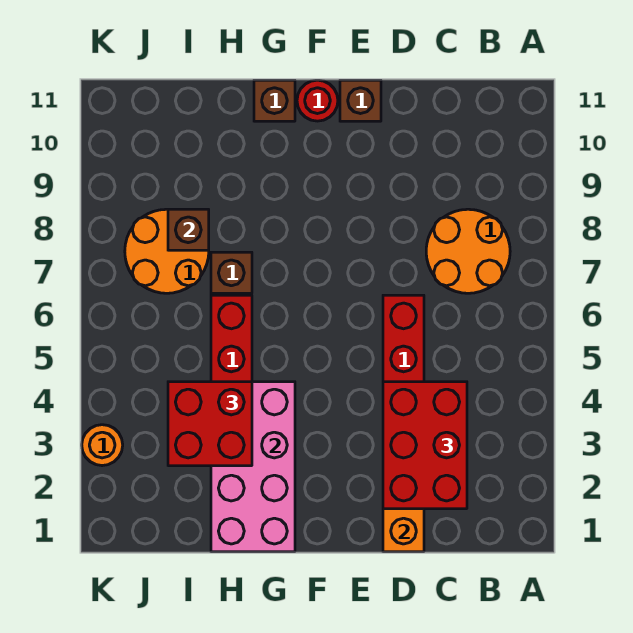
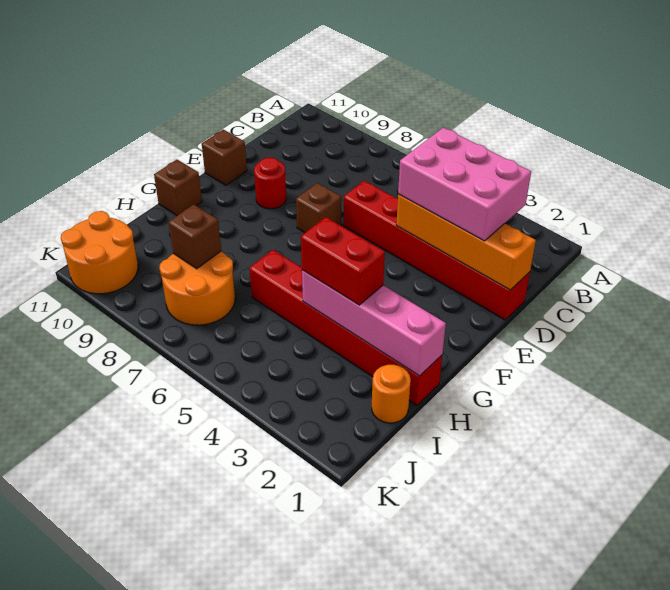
orange round brick B7:C8 level 1 -> orange round brick J10:K11 level 1
red brick C2:D4 level 3 -> pink brick C2:D4 level 3
red round brick F11 level 1 -> red round brick E9 level 1
pink brick G1:H4 level 2 -> pink brick H1:H4 level 2
red brick H3:I4 level 3 -> red brick H3:H4 level 3
brown brick H7 level 1 -> brown brick E7 level 1
orange round brick K3 level 1 -> orange round brick I1 level 1

